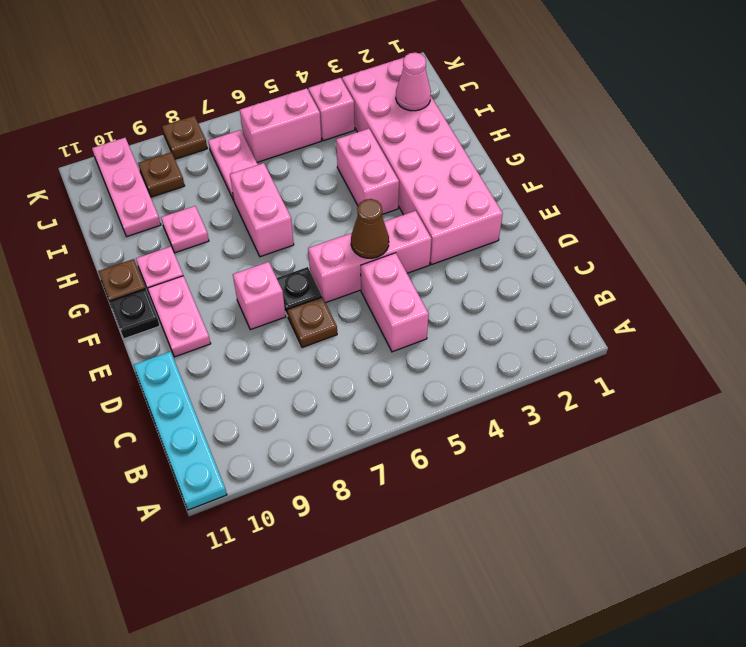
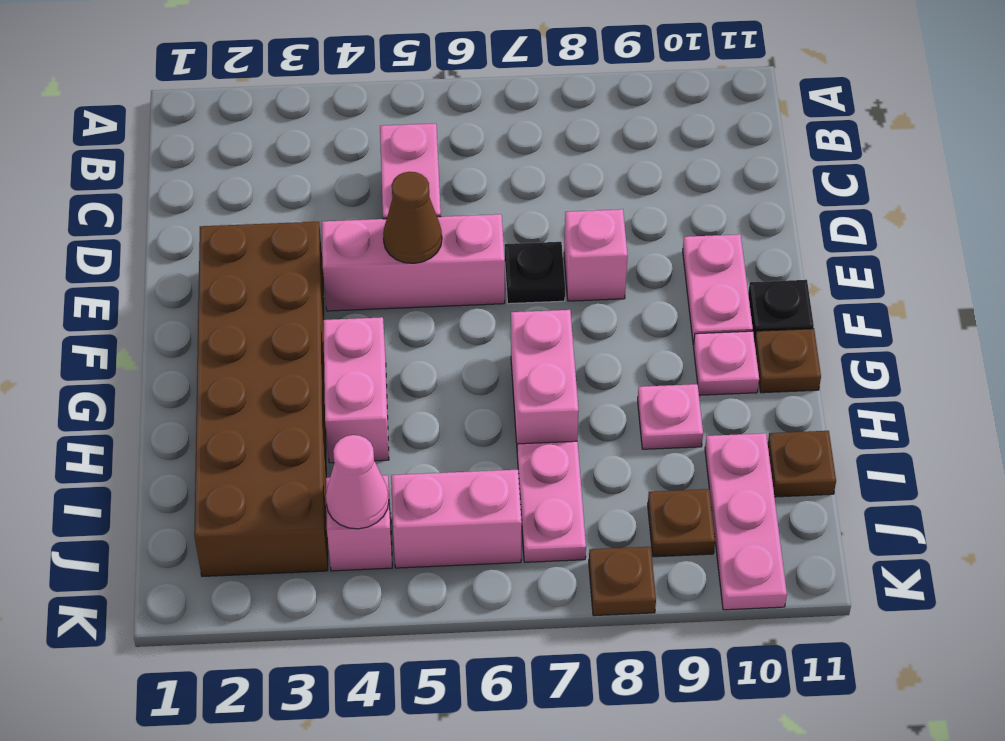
cyan plate A11:D11 level 1 -> none
brown plate D7 level 1 -> brown plate I11 level 1
pink brick E2:J3 level 1 -> brown brick E2:J3 level 1
pink cone I2 level 2 -> pink cone J4 level 2

